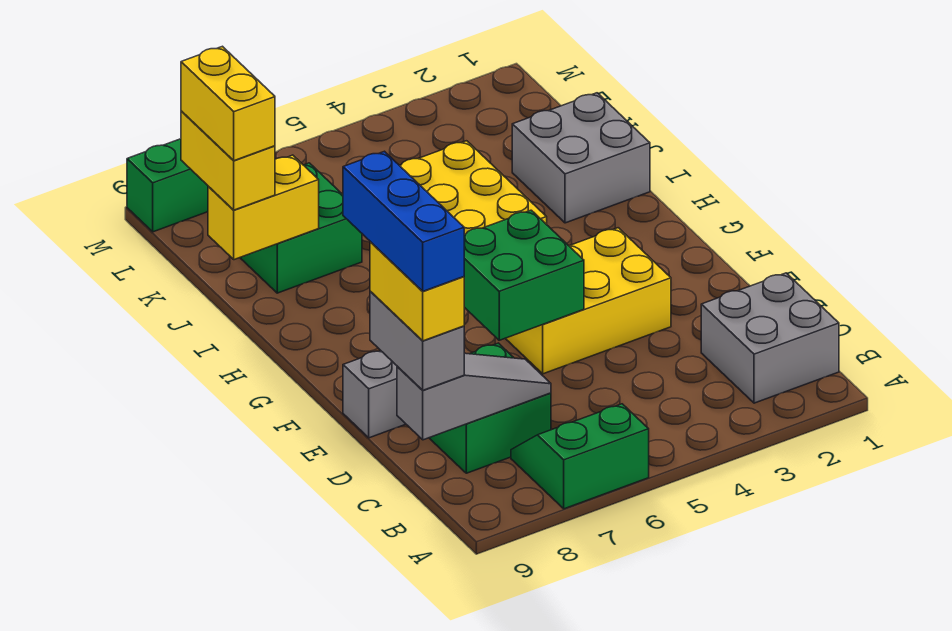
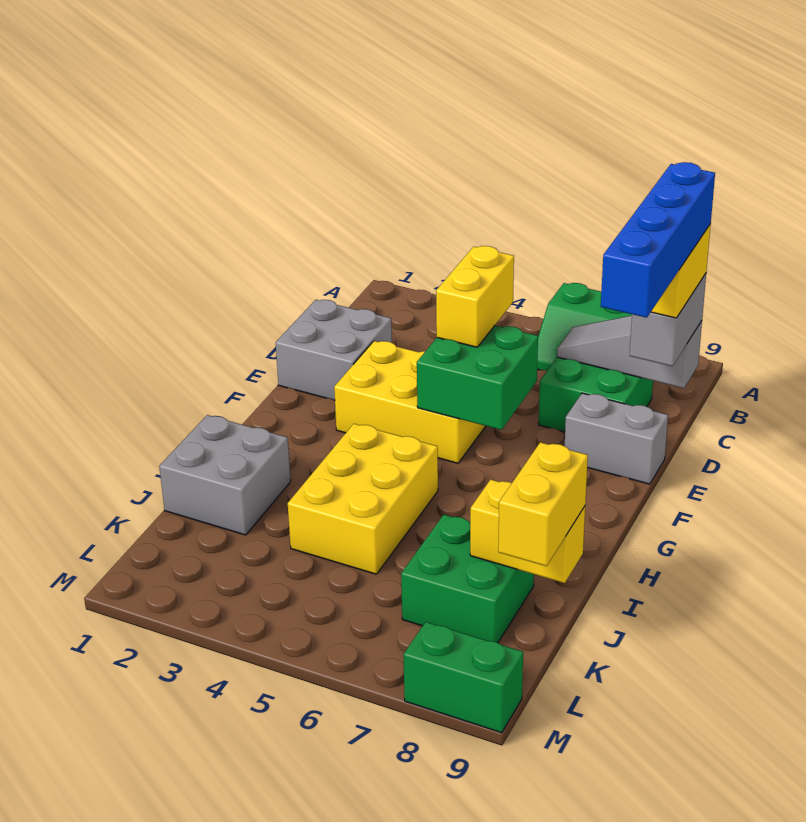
grey brick B1:C2 level 1 -> grey brick D1:E2 level 1
blue brick C9:E9 level 5 -> blue brick C9:F9 level 5
yellow brick J9:K9 level 4 -> yellow brick D5:E5 level 3

